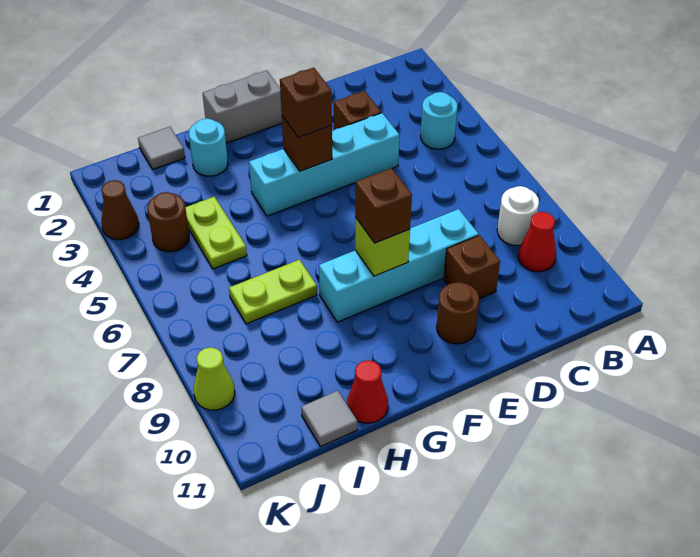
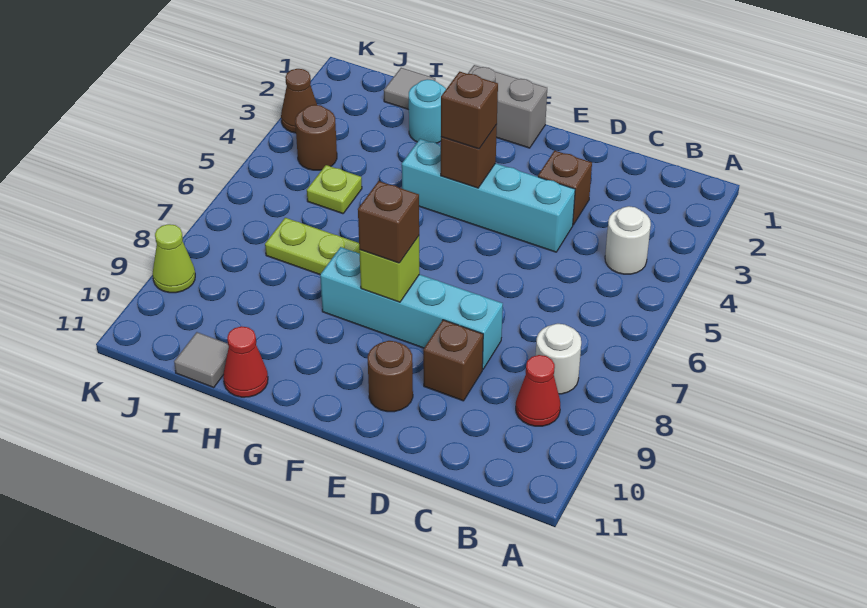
cyan round brick B4 level 1 -> white round brick B4 level 1
lime plate I4:I5 level 1 -> lime plate I5 level 1

